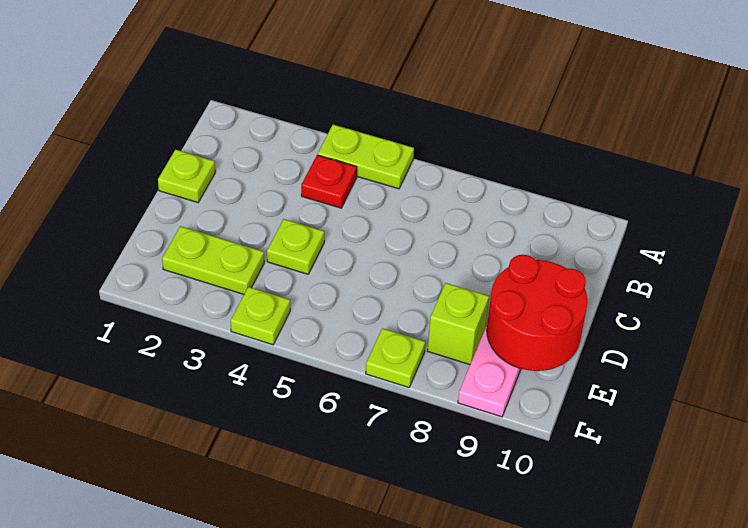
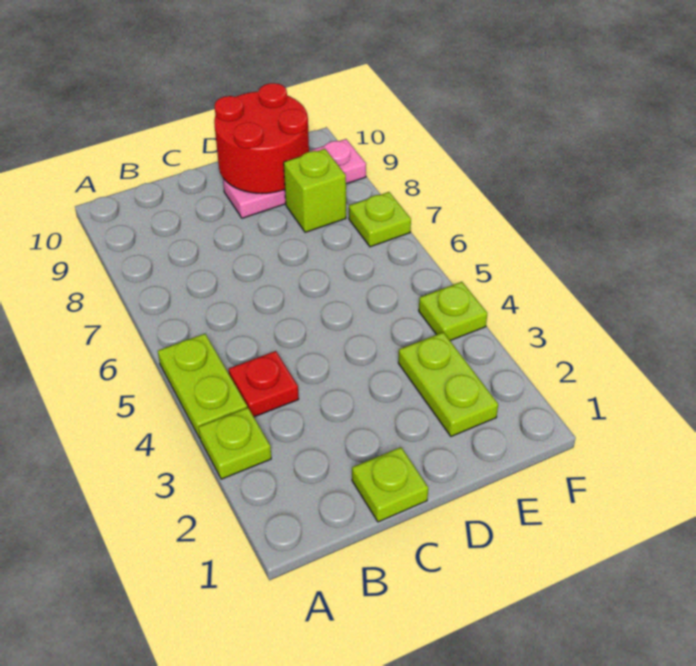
lime plate D4 level 1 -> lime plate A3 level 1

